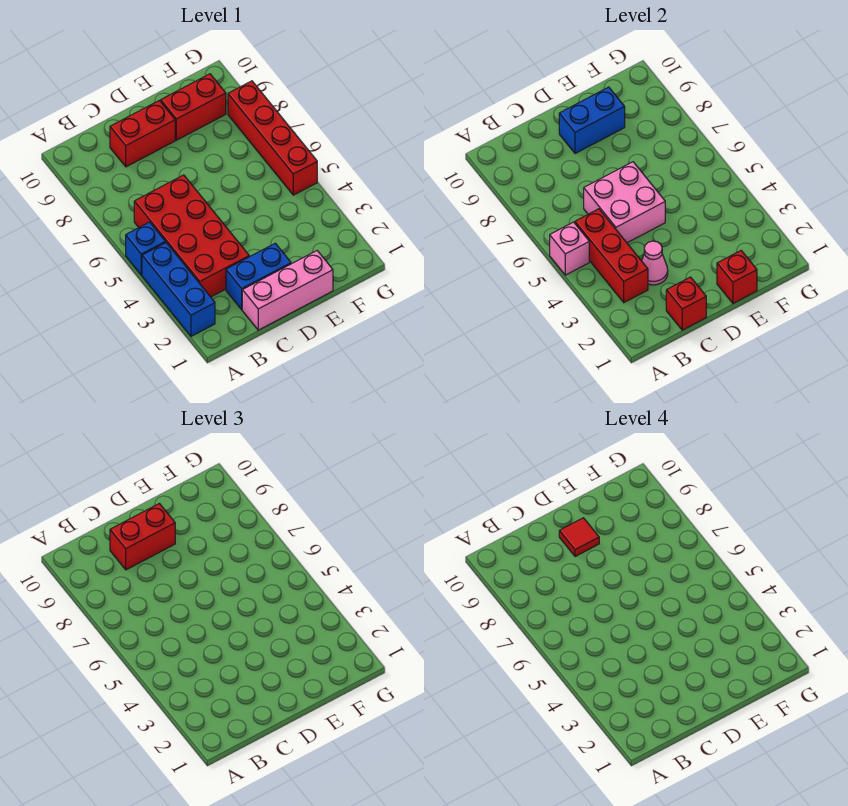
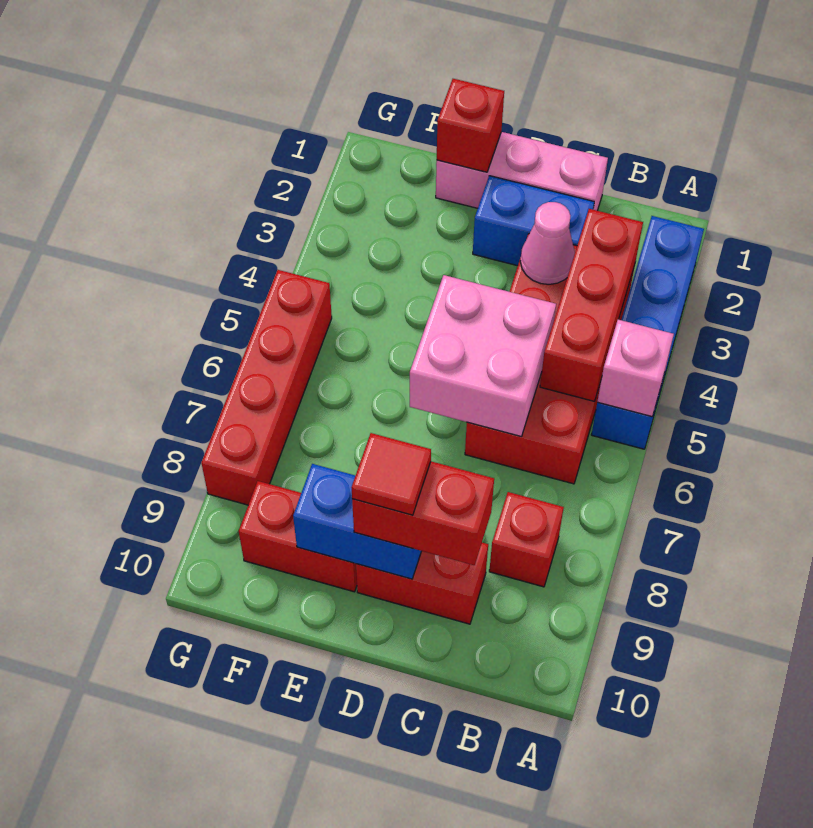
red brick C1 level 2 -> red brick B8 level 1

